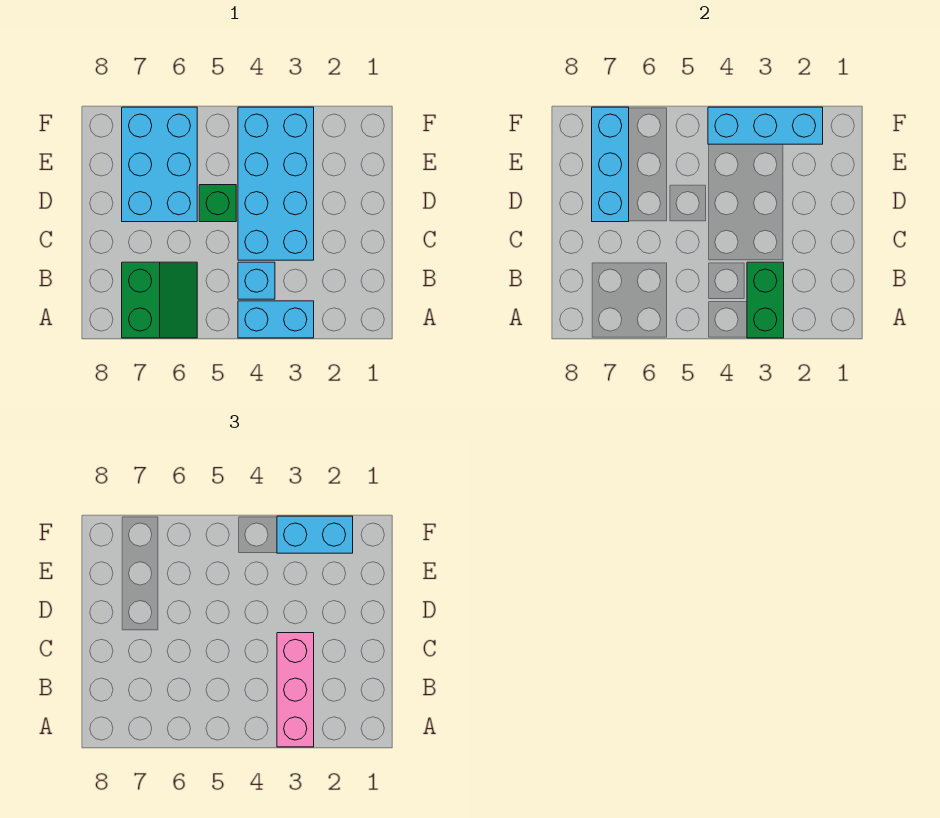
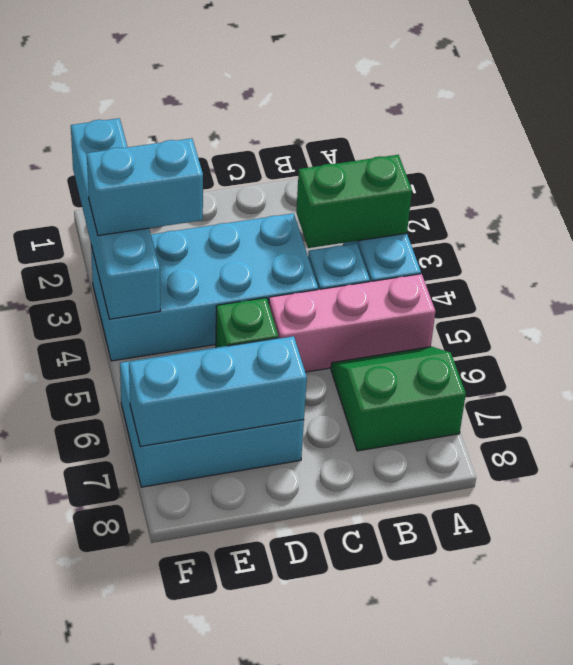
pink brick A3:C3 level 3 -> pink brick A5:C5 level 1
cyan brick F2:F4 level 2 -> cyan brick F1:F4 level 2
cyan brick F2:F3 level 3 -> cyan brick E3:F3 level 3

